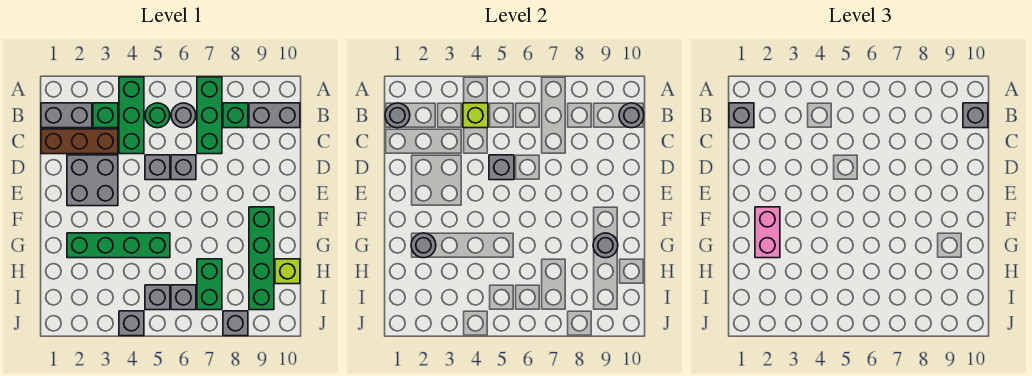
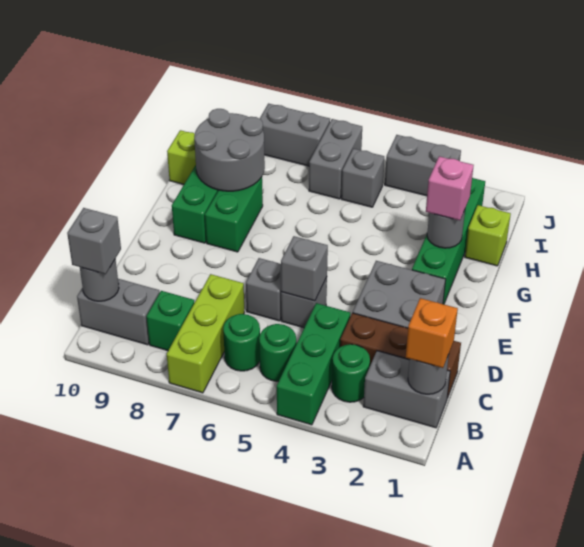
green brick A7:C7 level 1 -> lime brick A7:C7 level 1
grey brick B1 level 3 -> orange brick B1 level 3
green brick B3 level 1 -> green round brick B3 level 1
lime brick B4 level 2 -> lime brick H1 level 1
grey round brick B6 level 1 -> green round brick B6 level 1
pink brick F2:G2 level 3 -> pink brick G2 level 3
green brick G2:G5 level 1 -> green brick F2:I2 level 1
grey round brick G9 level 2 -> grey round brick G8:H9 level 2
green brick H7:I7 level 1 -> green brick F8:G8 level 1
grey brick I6 level 1 -> grey brick I6:J6 level 1
grey brick J4 level 1 -> grey brick J3:J4 level 1
grey brick J8 level 1 -> grey brick J7:J8 level 1

